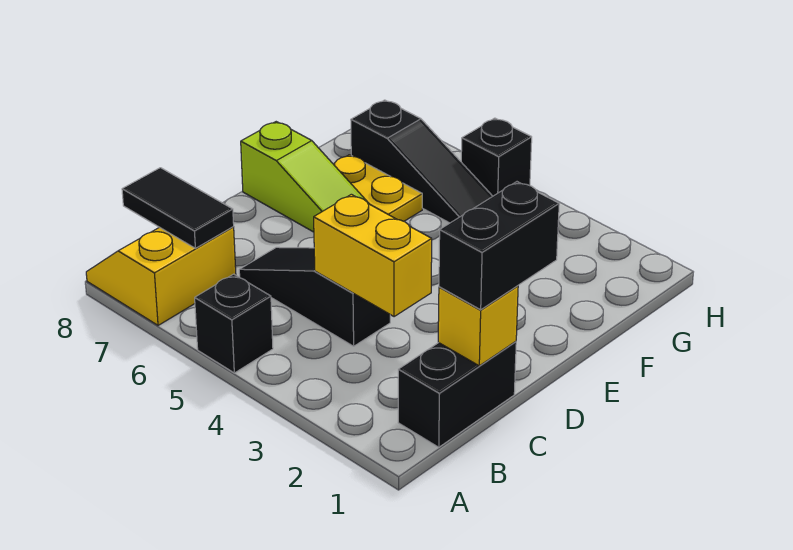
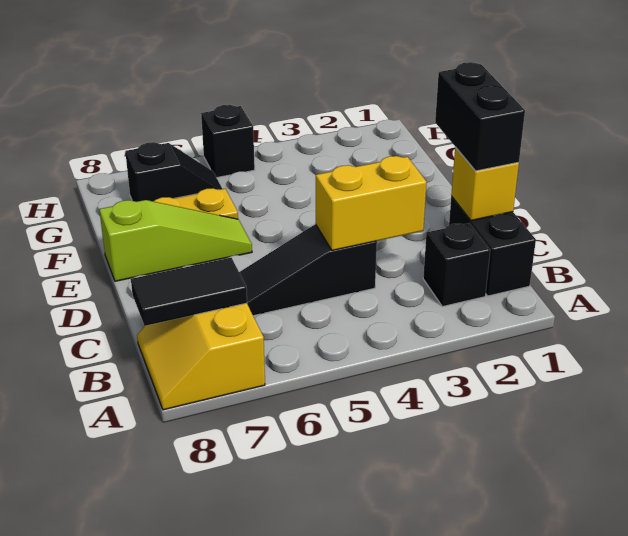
black brick A5 level 1 -> black brick B2 level 1
black slope G5:G7 level 1 top 7 -> black slope G6:G7 level 1 top 7

